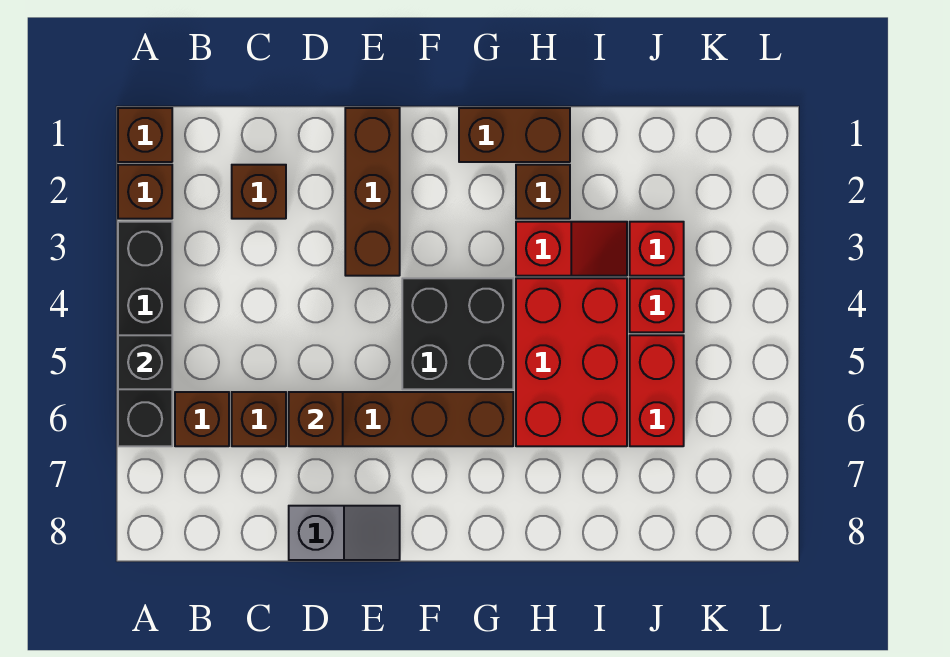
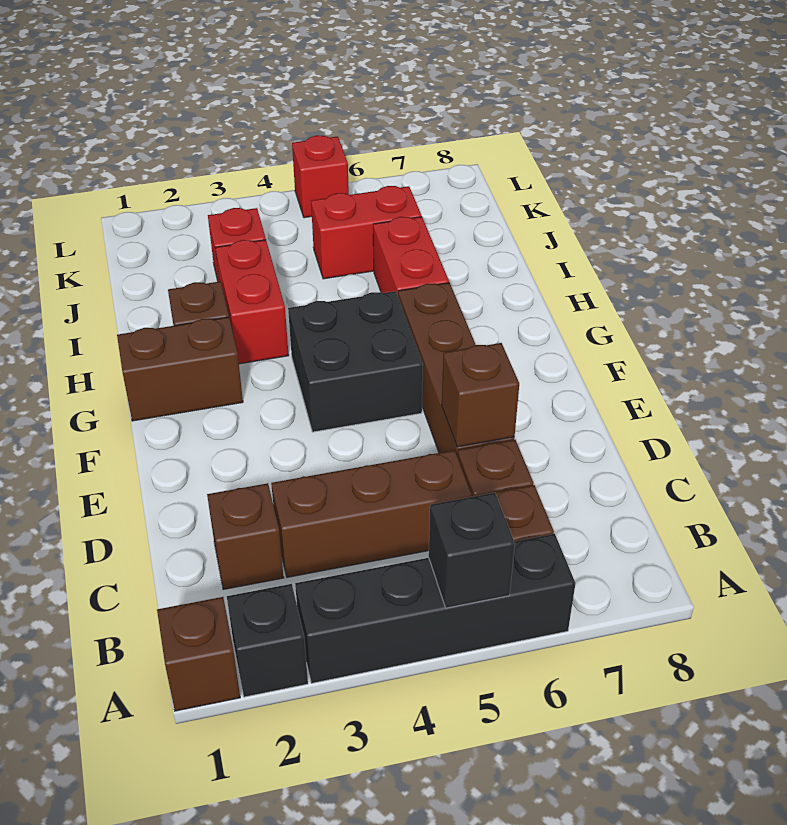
brown brick A2 level 1 -> black brick A2 level 1
grey slope D8:E8 level 1 top D -> none
brown brick E1:E3 level 1 -> brown brick C3:C5 level 1
brown brick G1:H1 level 1 -> brown brick G1:G2 level 1
red slope H3:I3 level 1 top H -> red brick H3:I3 level 1
red brick H4:I6 level 1 -> red brick H6:I6 level 1
red brick J4 level 1 -> red brick L5 level 1

